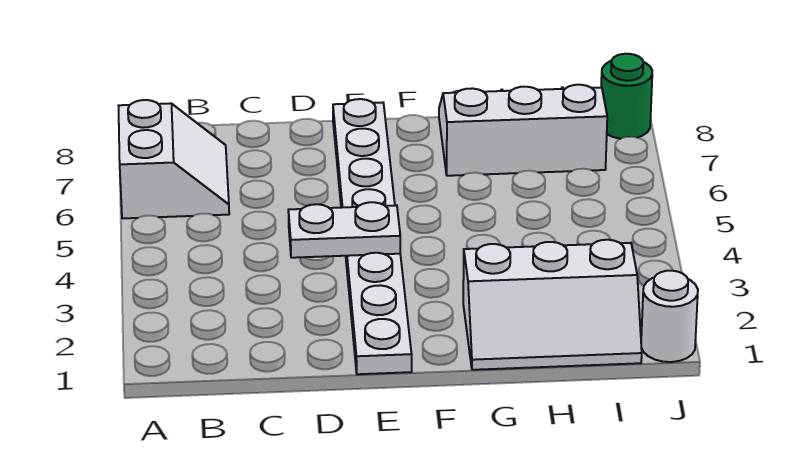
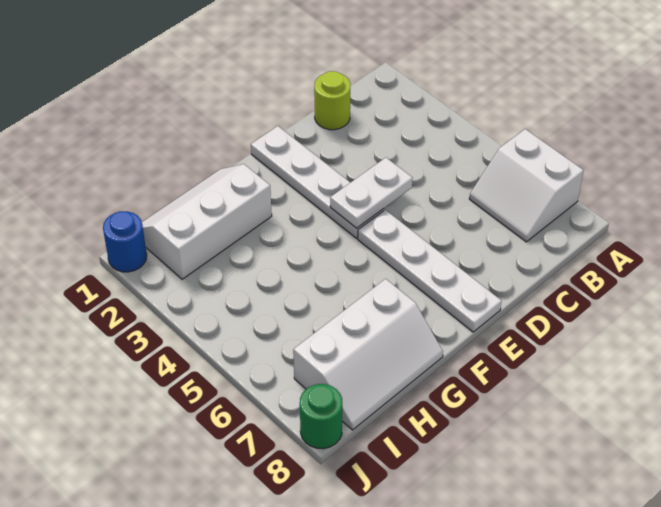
none -> lime round brick C1 level 1
white round brick J1 level 1 -> blue round brick J1 level 1

